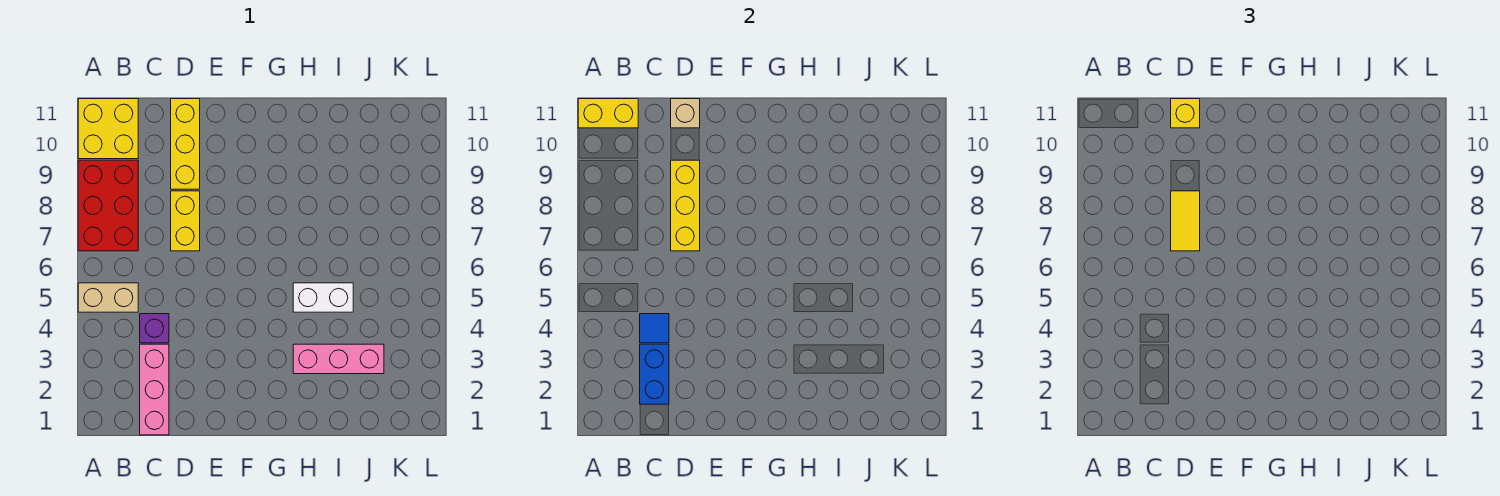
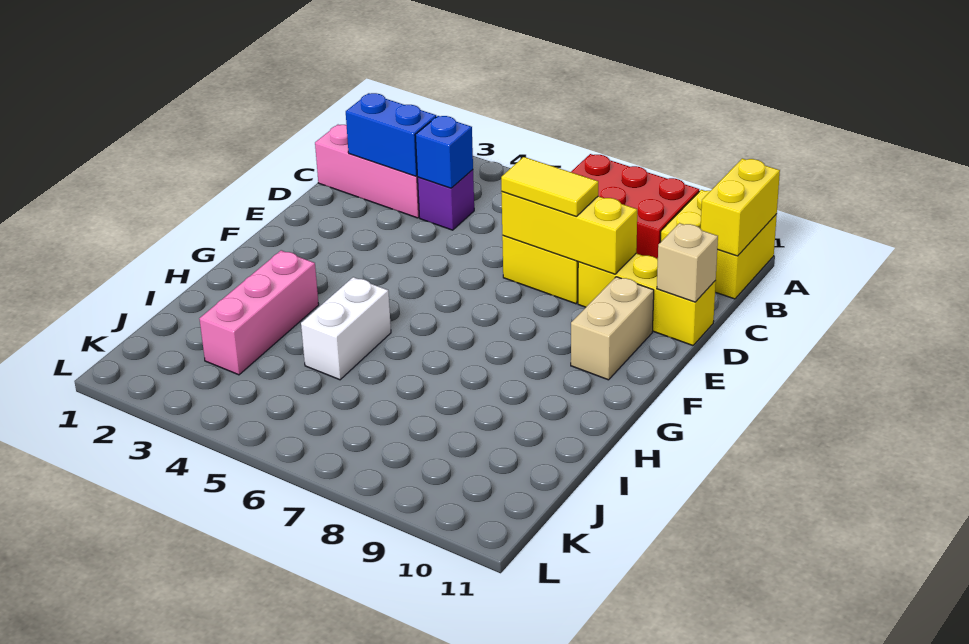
tan brick A5:B5 level 1 -> tan brick E10:F10 level 1
blue tile C4 level 2 -> blue brick C4 level 2
yellow brick D11 level 3 -> none

